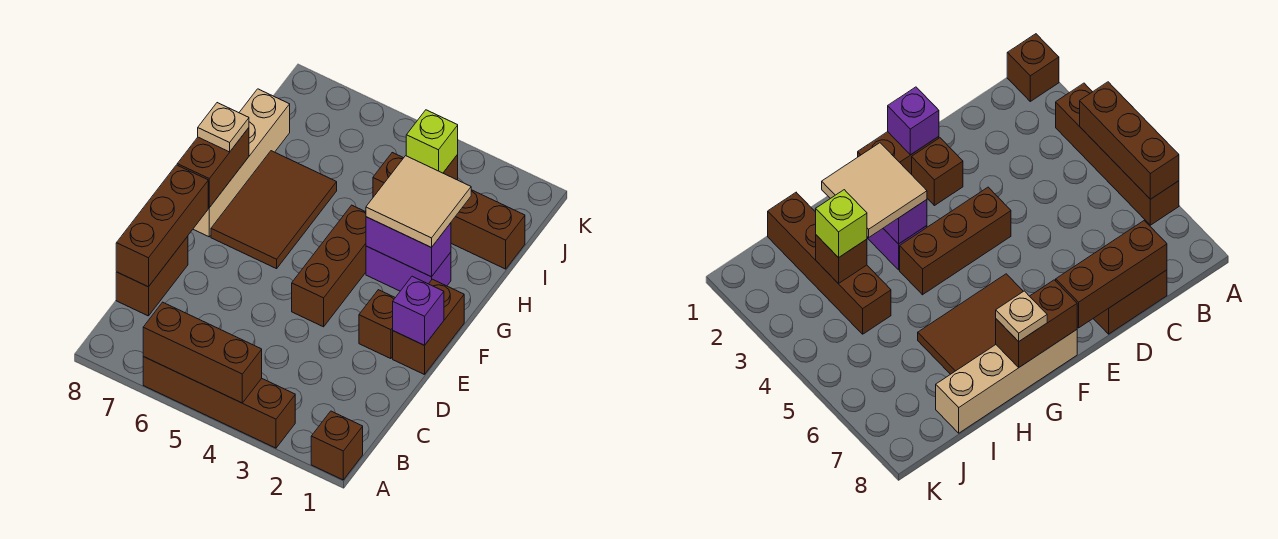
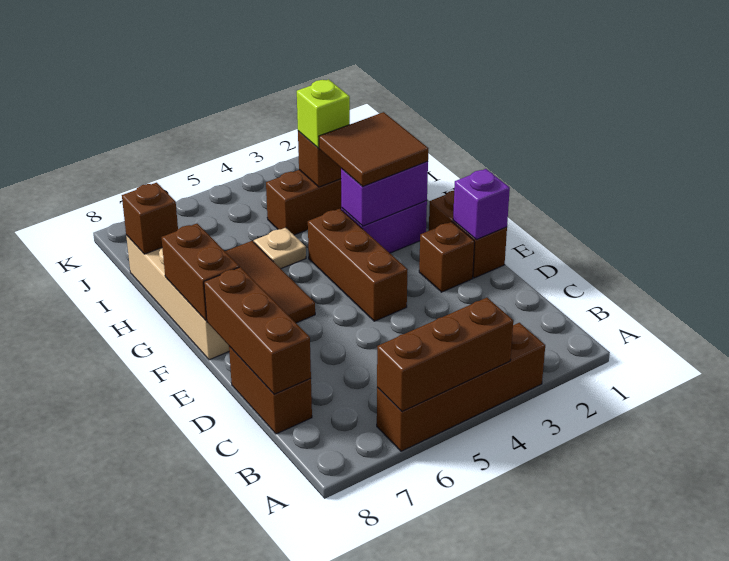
brown brick A1 level 1 -> brown brick I8 level 2
tan tile G2:H3 level 3 -> brown tile G2:H3 level 3
tan plate G8 level 3 -> tan plate H5 level 1

